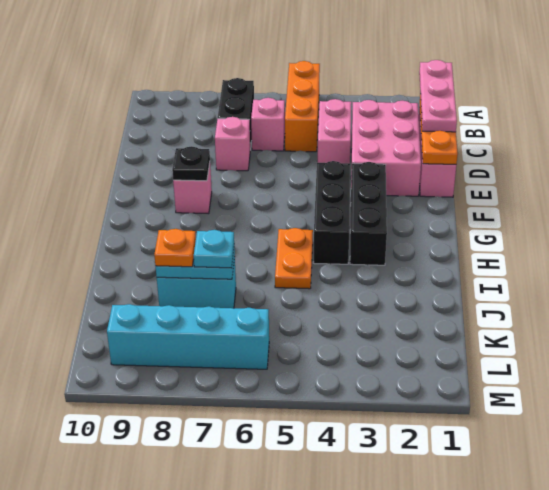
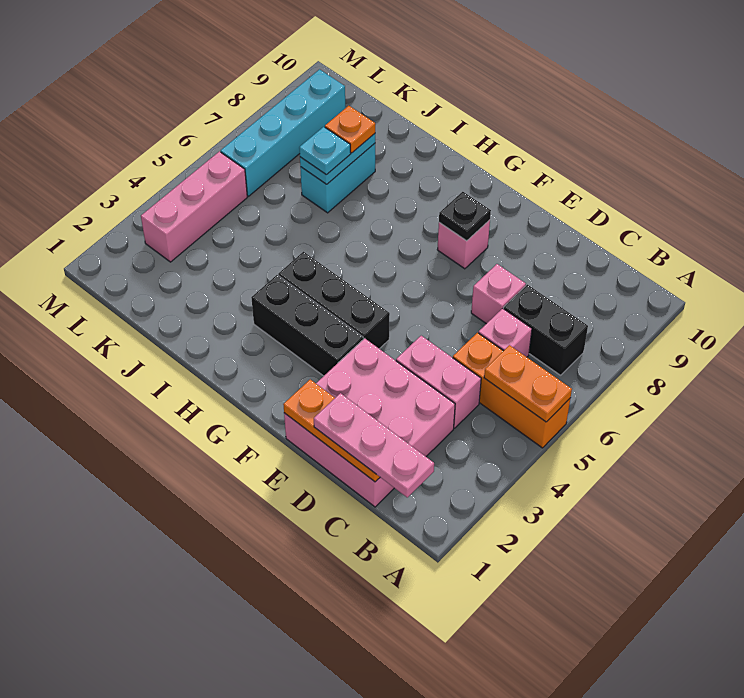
orange plate H5:I5 level 1 -> orange plate A5:B5 level 2
none -> pink brick L3:L5 level 1

